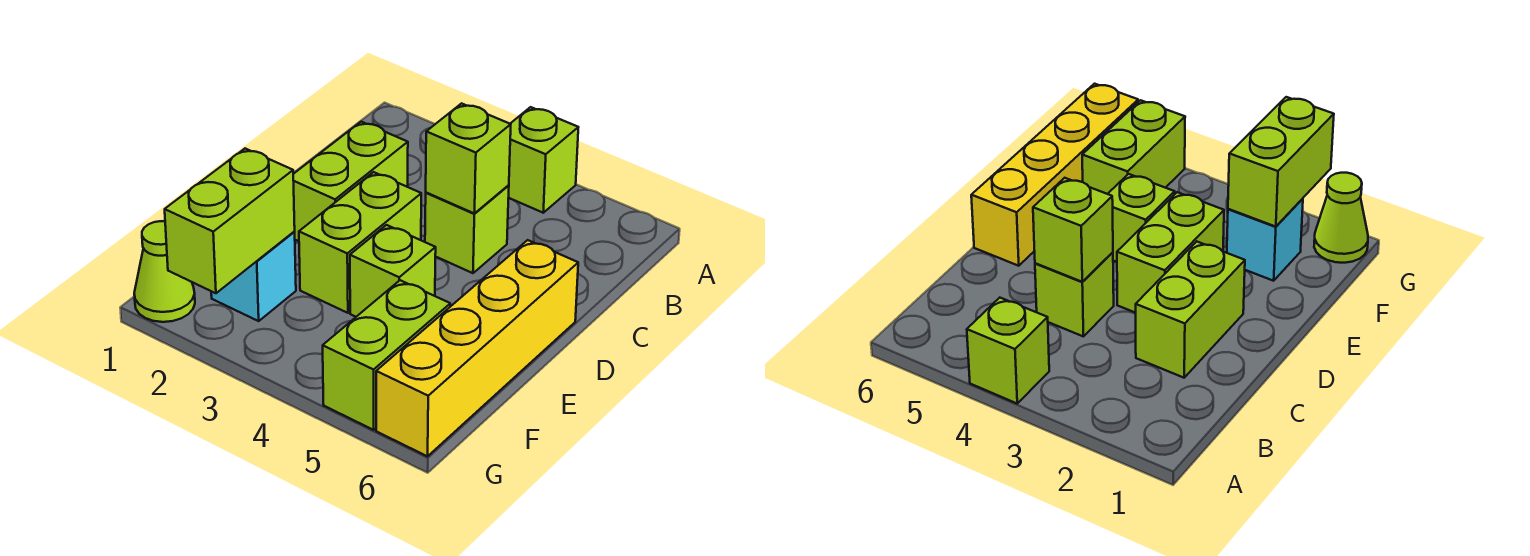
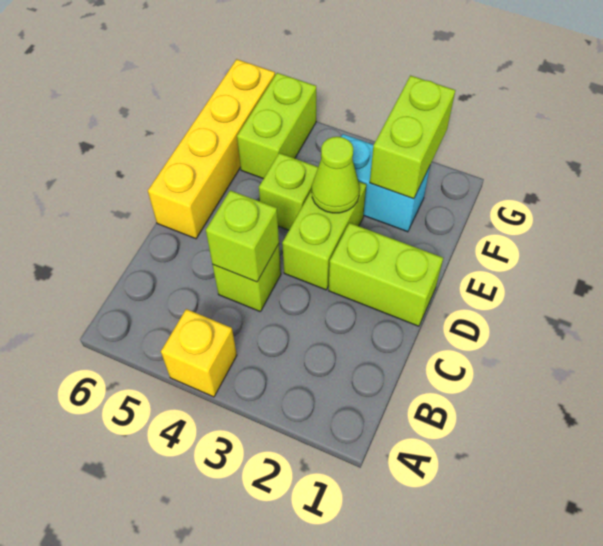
lime brick A4 level 1 -> yellow brick A4 level 1
lime brick C2:D2 level 1 -> lime brick D1:D2 level 1
cyan brick F2 level 1 -> cyan brick F2:F3 level 1
lime cone G1 level 1 -> lime cone E3 level 2

